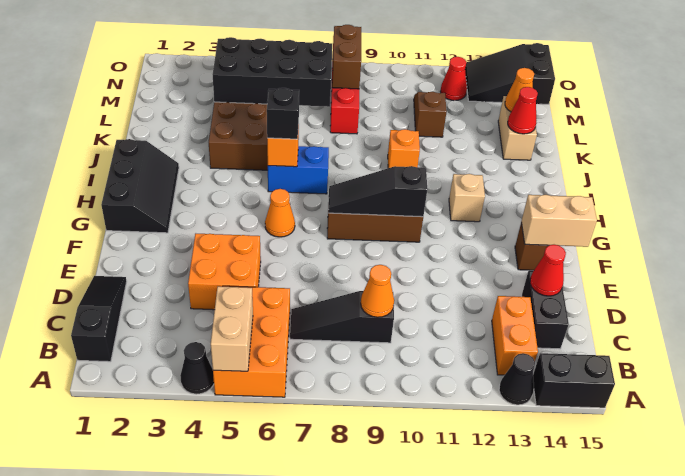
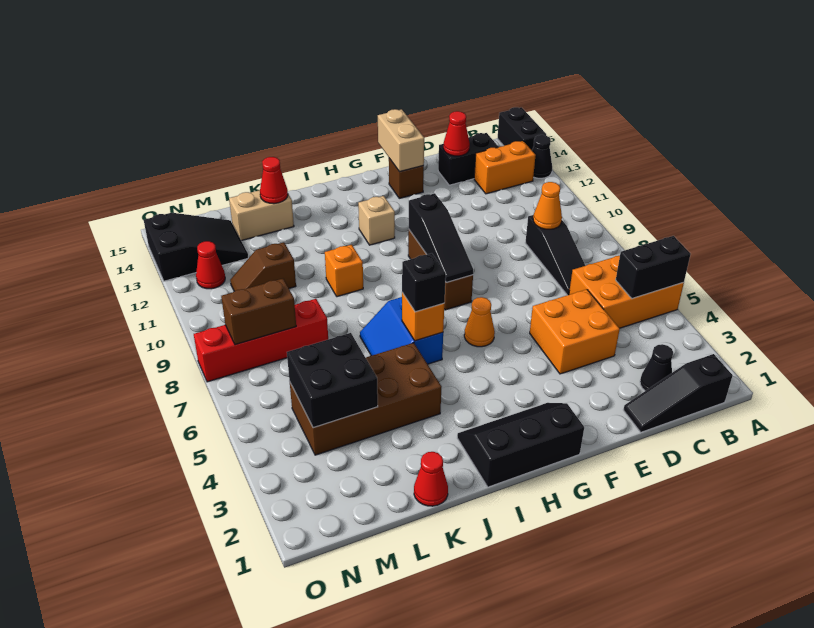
black cone A4 level 1 -> black cone C2 level 1
tan brick A5:B5 level 2 -> black brick A5:B5 level 2
none -> red cone K1 level 1
black brick L4:M7 level 2 -> black brick L4:M5 level 2
orange cone L14 level 2 -> none
black slope N13:O15 level 1 top 15 -> black slope M13:O14 level 1 top O

